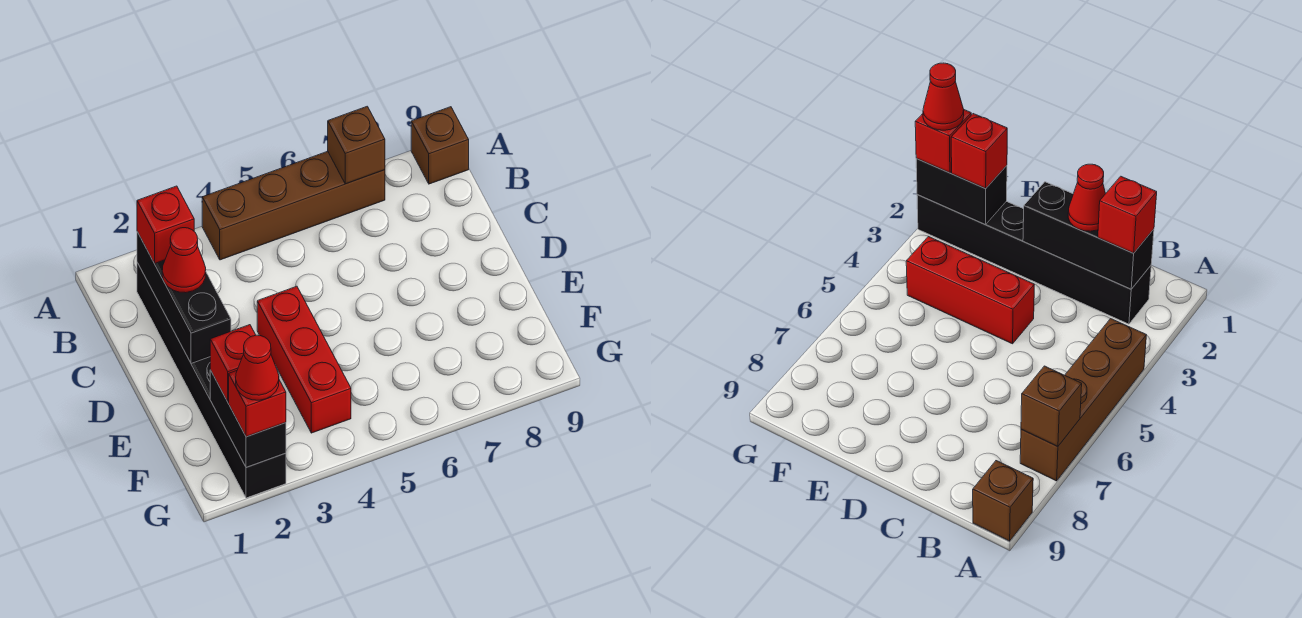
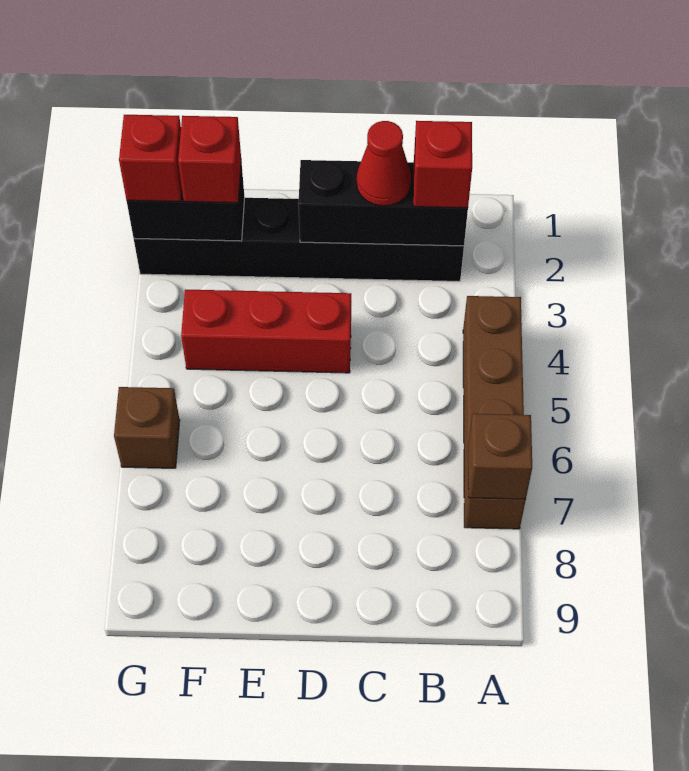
brown brick A9 level 1 -> brown brick G6 level 1
red cone G2 level 4 -> none

